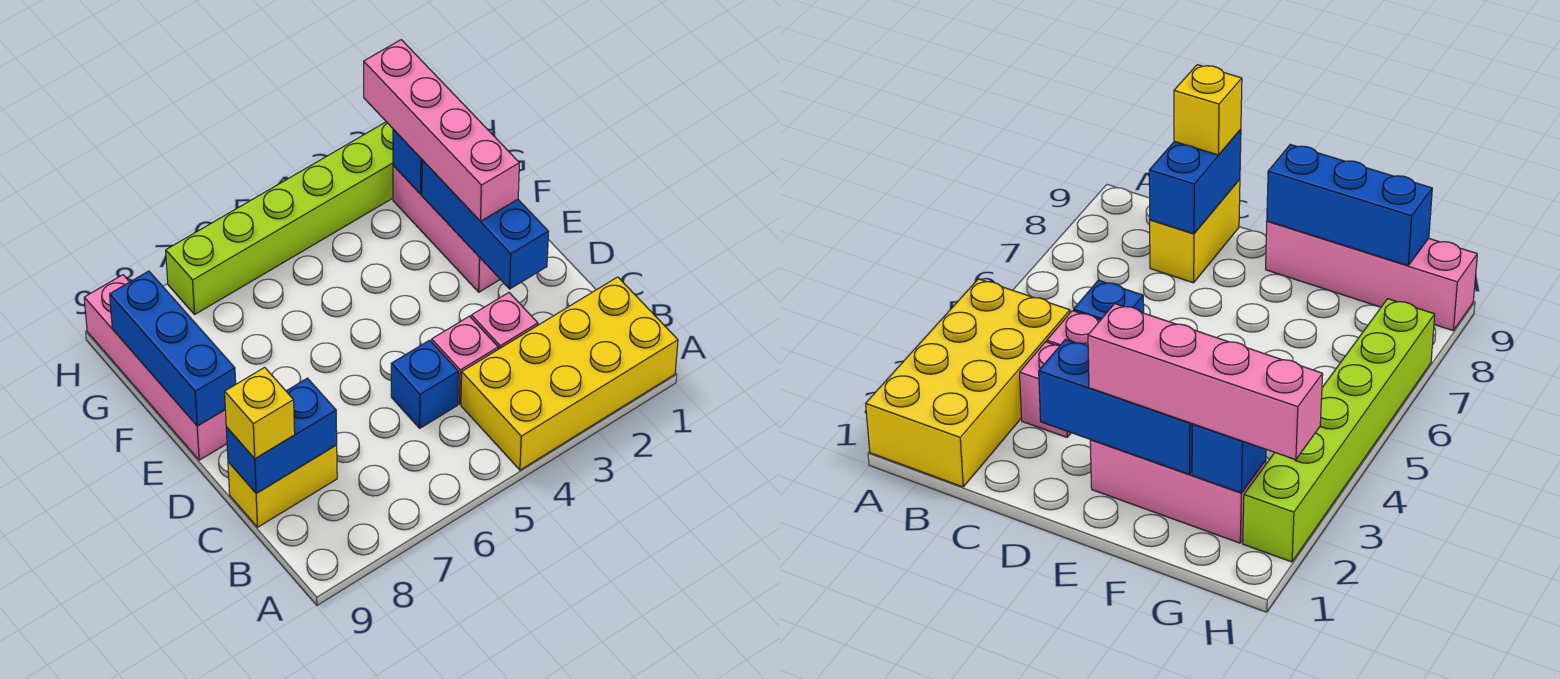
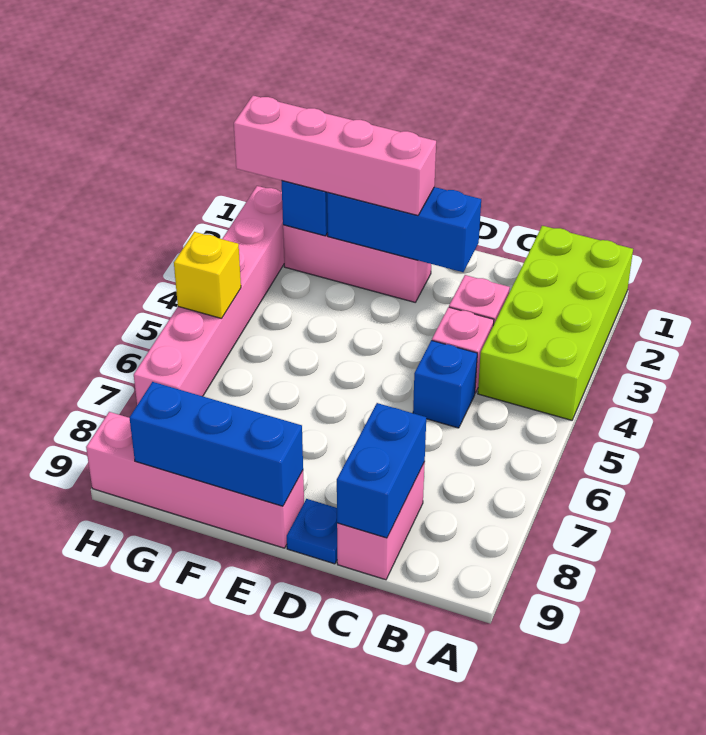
yellow brick A1:B4 level 1 -> lime brick A1:B4 level 1
yellow brick C8:C9 level 1 -> pink brick C8:C9 level 1
yellow brick C9 level 3 -> yellow brick H5 level 2
none -> blue plate D9 level 1
lime brick H2:H7 level 1 -> pink brick H2:H7 level 1

